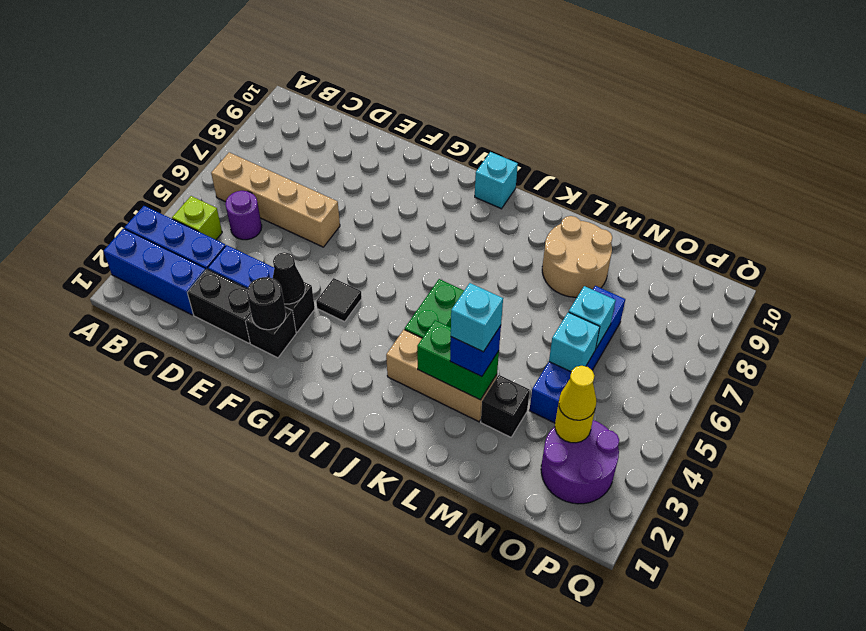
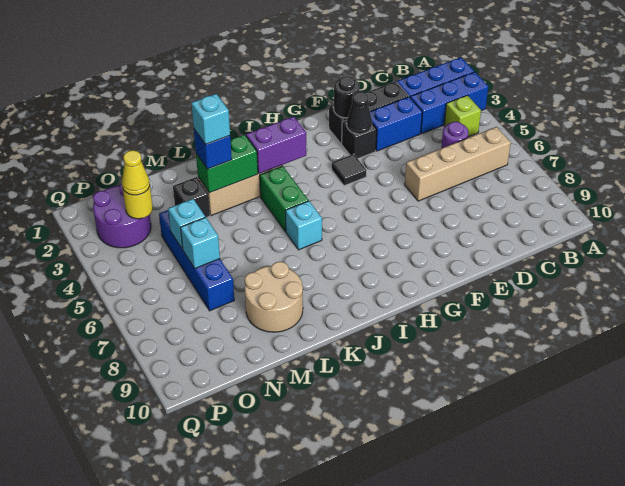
none -> purple brick I3:J3 level 2
cyan brick I10 level 1 -> cyan brick J6 level 1

